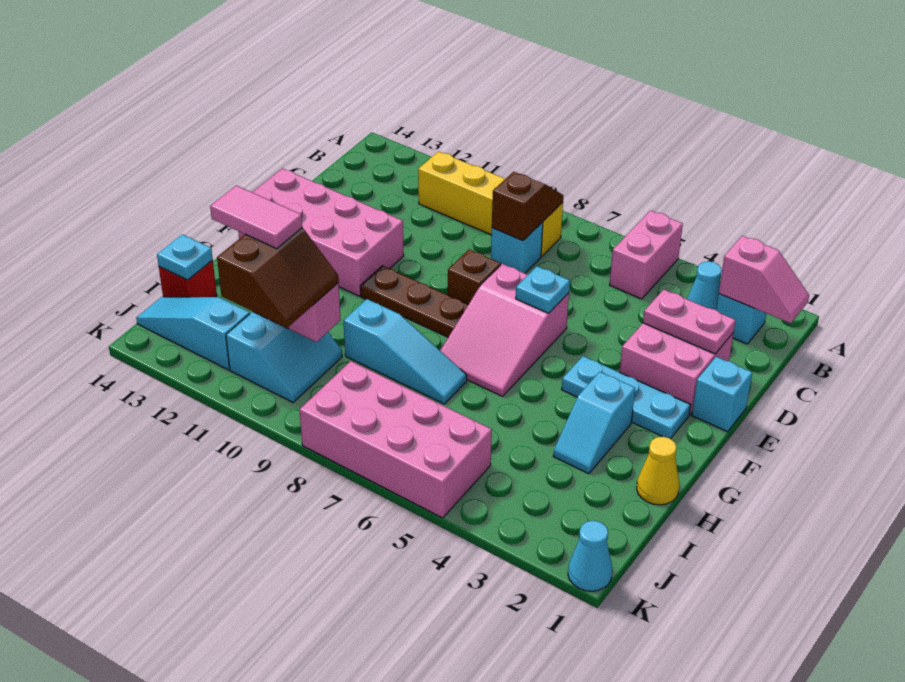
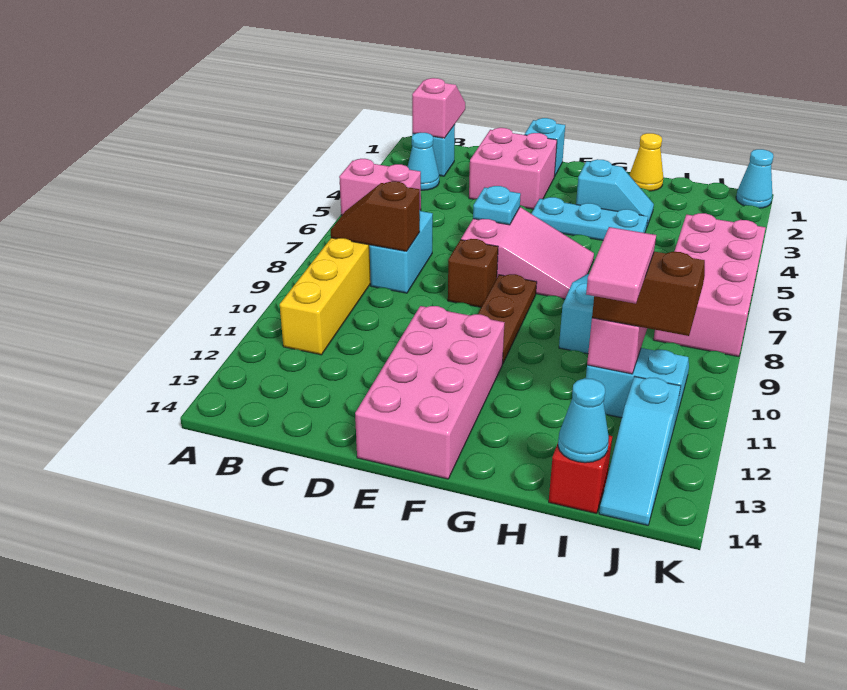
cyan brick C8 level 1 -> cyan brick C7:C8 level 1
pink plate D2:D3 level 2 -> none
cyan plate F2:F4 level 1 -> cyan plate F4:H4 level 1
cyan plate I14 level 2 -> cyan cone I14 level 2

